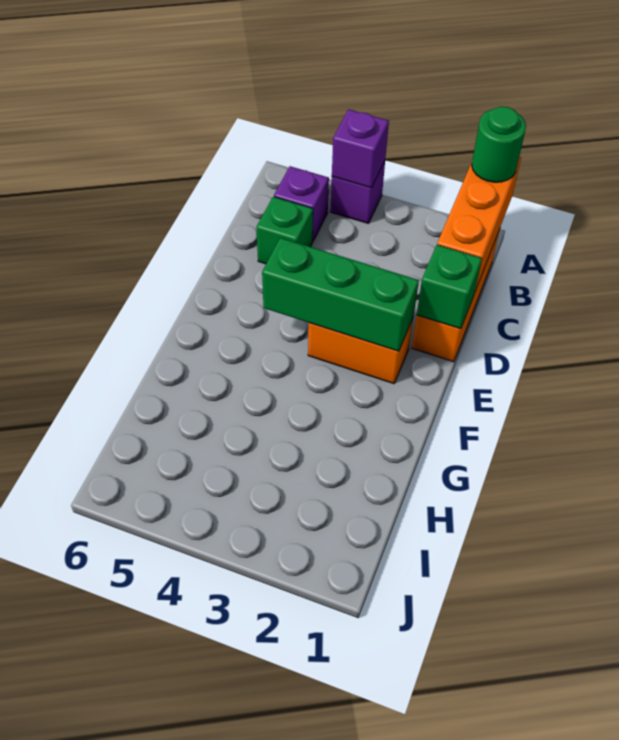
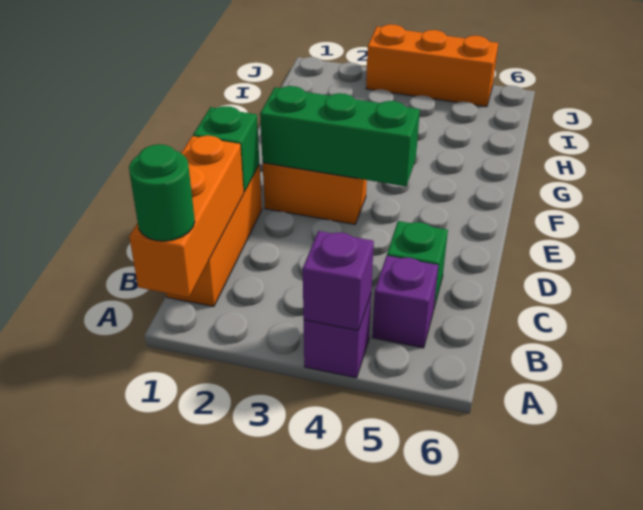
none -> orange brick J3:J5 level 1

